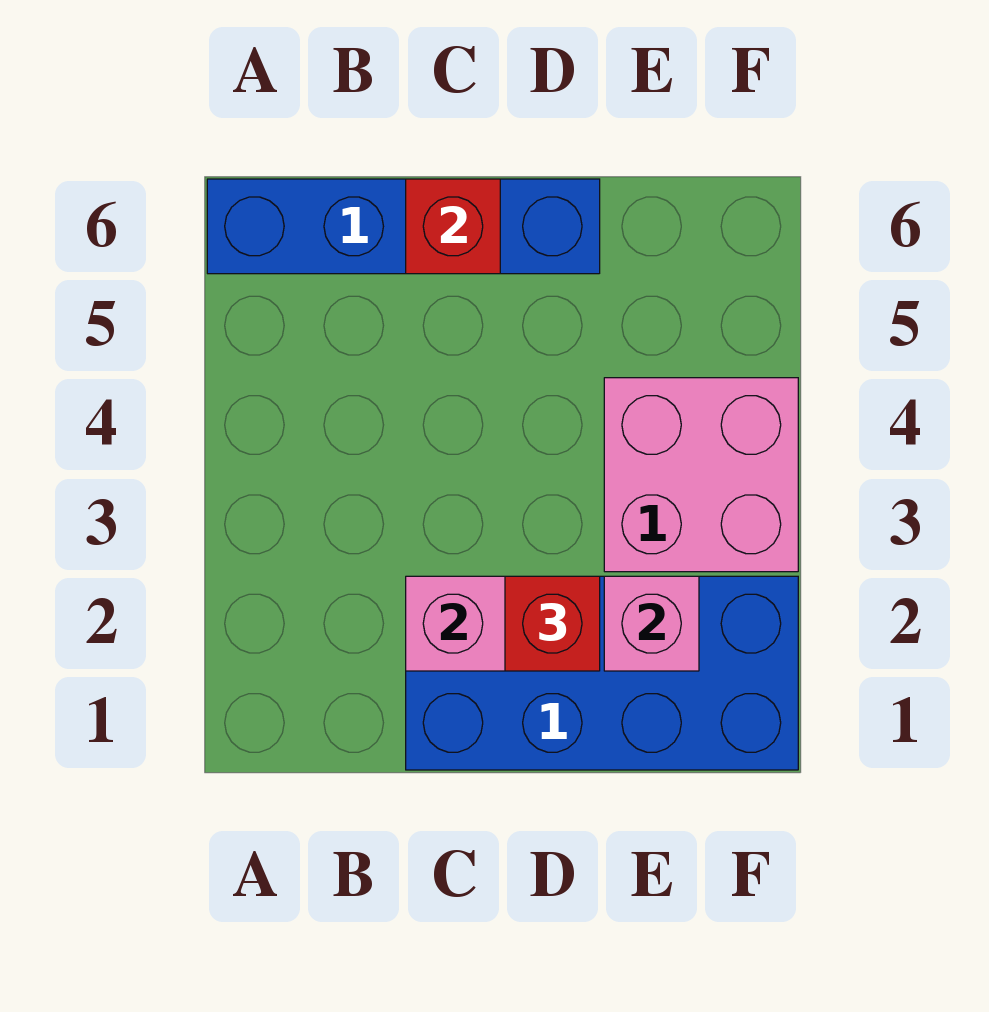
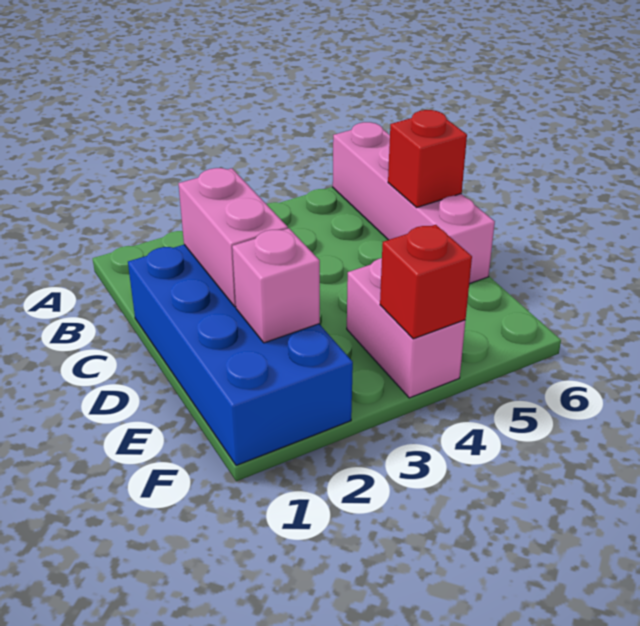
blue brick A6:D6 level 1 -> pink brick A6:D6 level 1
red brick D2 level 3 -> red brick F4 level 2
pink brick E3:F4 level 1 -> pink brick E4:F4 level 1

